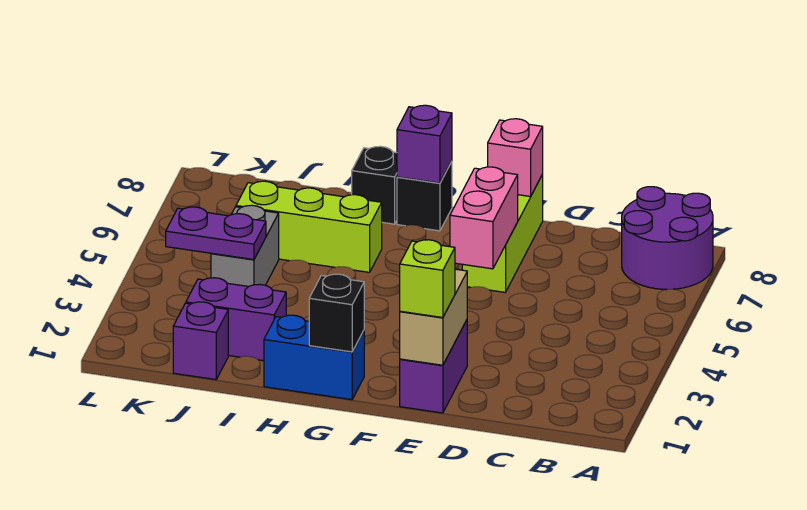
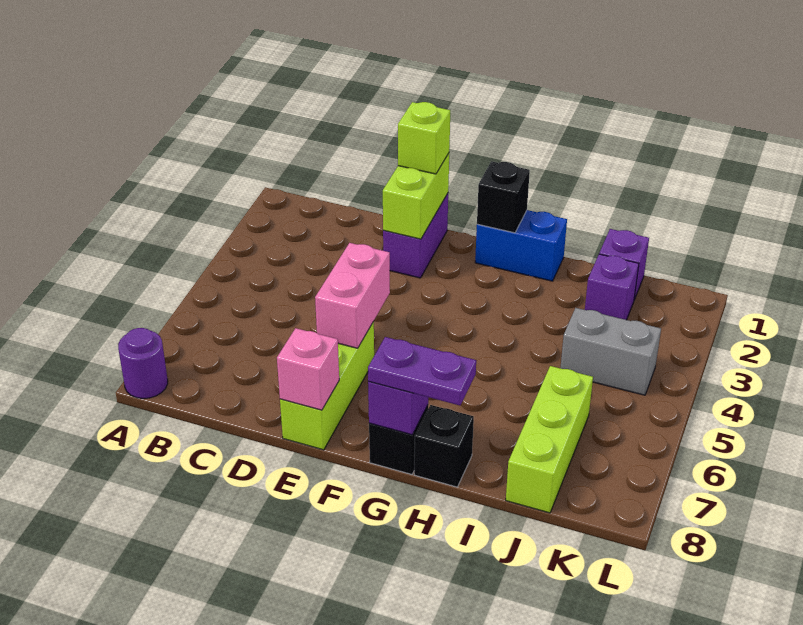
purple round brick A7:B8 level 1 -> purple round brick A8 level 1
tan brick E1:E2 level 2 -> lime brick E1:E2 level 2
lime brick H6:J6 level 1 -> lime brick J6:J8 level 1
purple brick I2:J2 level 1 -> purple brick J2 level 1
grey brick J4:J5 level 1 -> grey brick J4:K4 level 1
purple plate J4:K4 level 2 -> purple plate G8:H8 level 3

